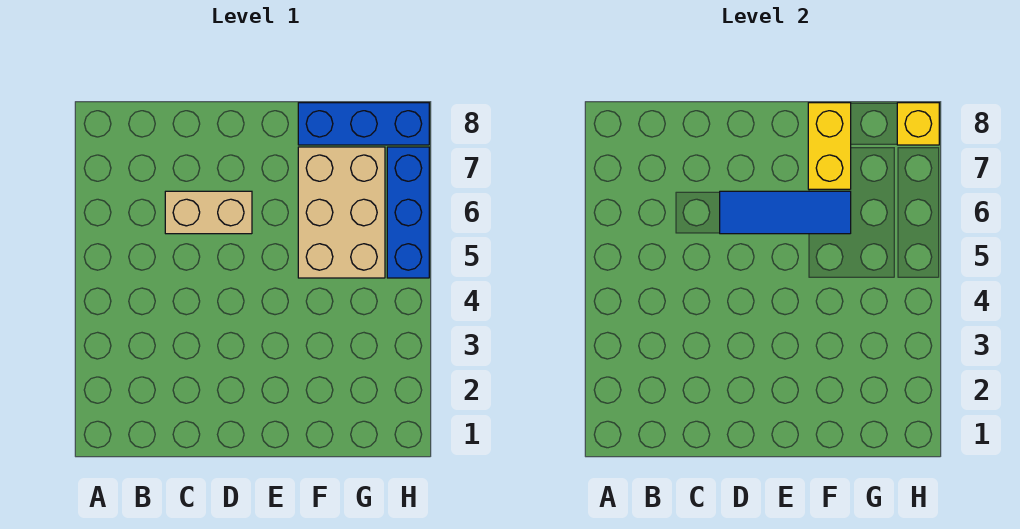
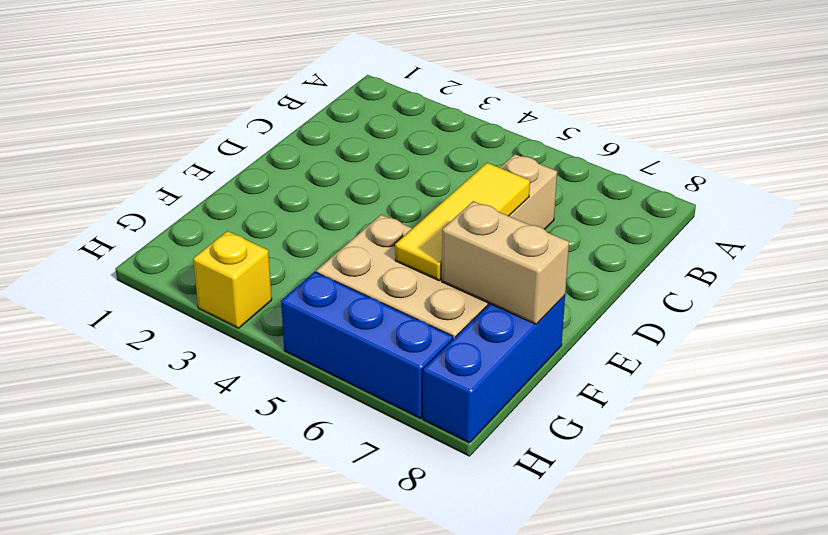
blue tile D6:F6 level 2 -> yellow tile D6:F6 level 2
yellow brick F7:F8 level 2 -> tan brick F7:F8 level 2
yellow brick H8 level 2 -> yellow brick H3 level 1

